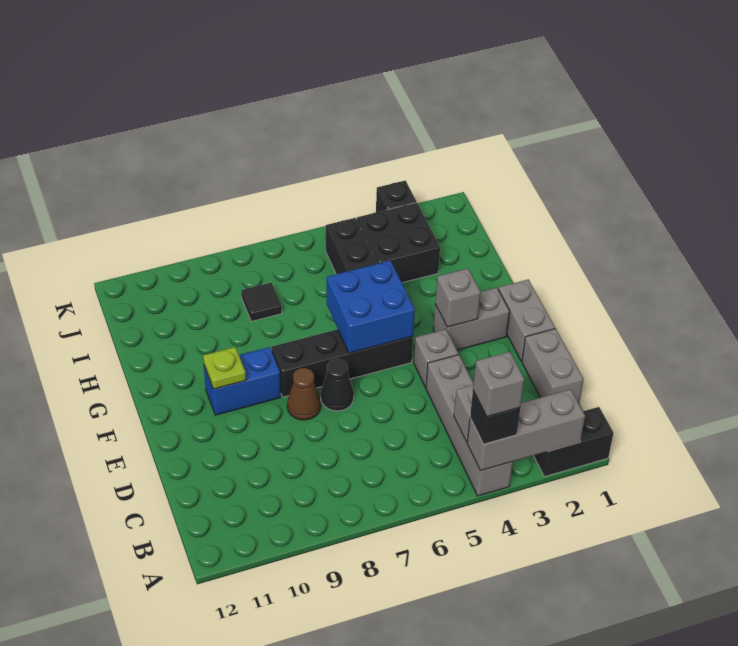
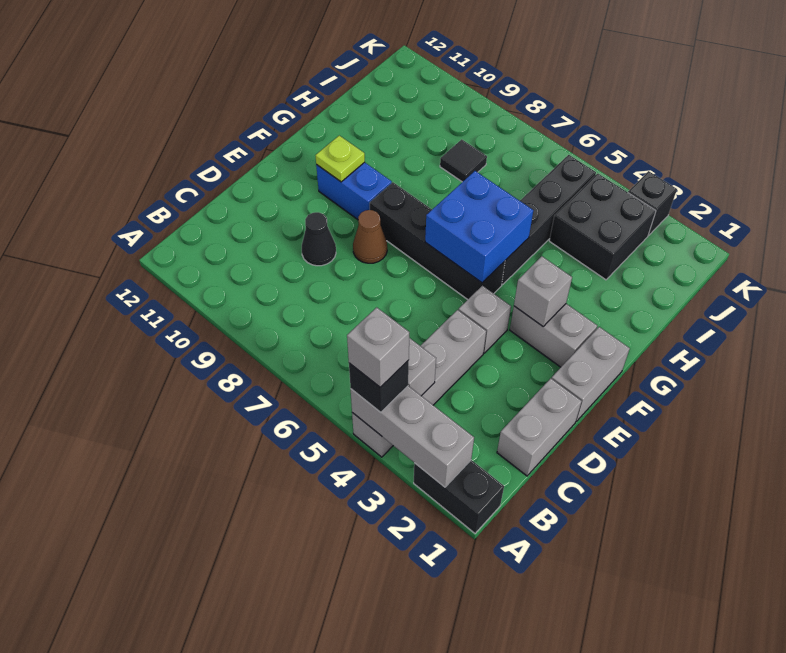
black cone E7 level 1 -> black cone D9 level 1

